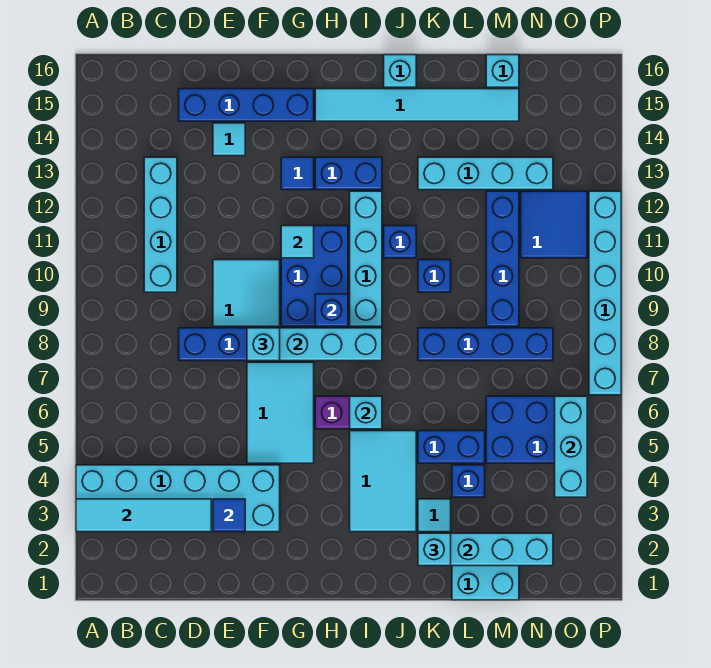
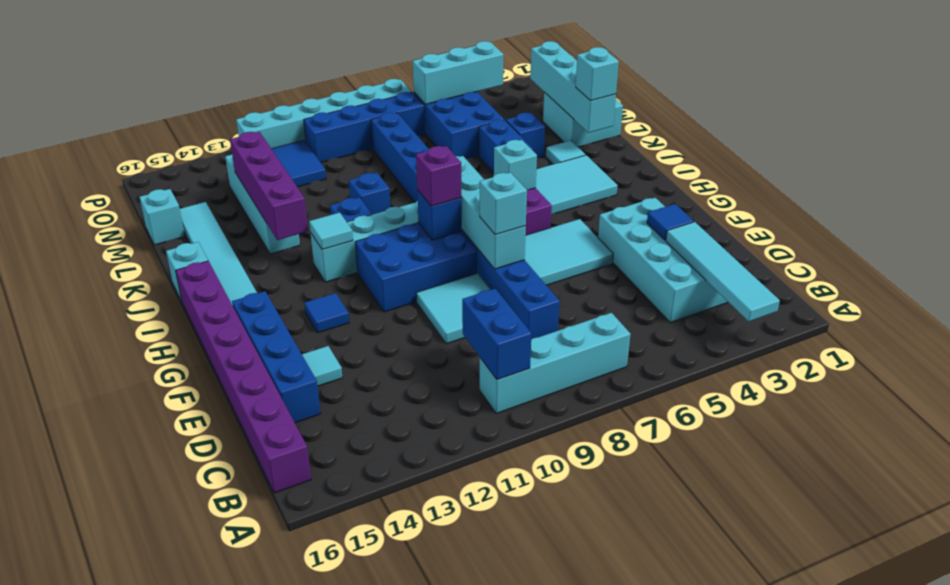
cyan brick A3:F4 level 1 -> cyan brick C3:F4 level 1
none -> purple brick B16:I16 level 1
cyan brick C10:C13 level 1 -> cyan brick B7:B10 level 1
cyan tile G11 level 2 -> cyan tile I12 level 2
none -> purple brick H9 level 3
blue brick H13:I13 level 1 -> blue brick B10:C10 level 2
none -> purple brick J13:M13 level 2
blue brick M9:M12 level 1 -> blue brick O7:O10 level 1

